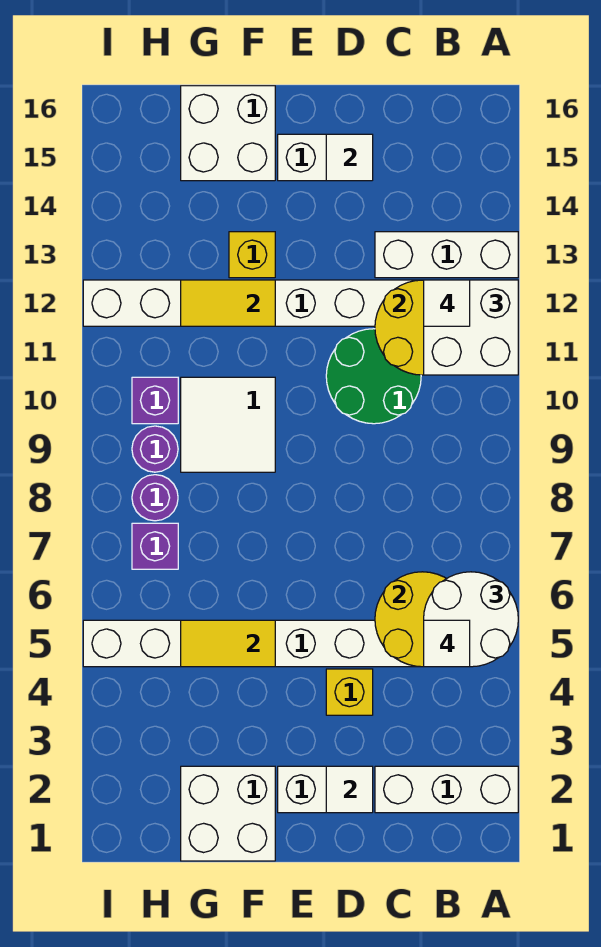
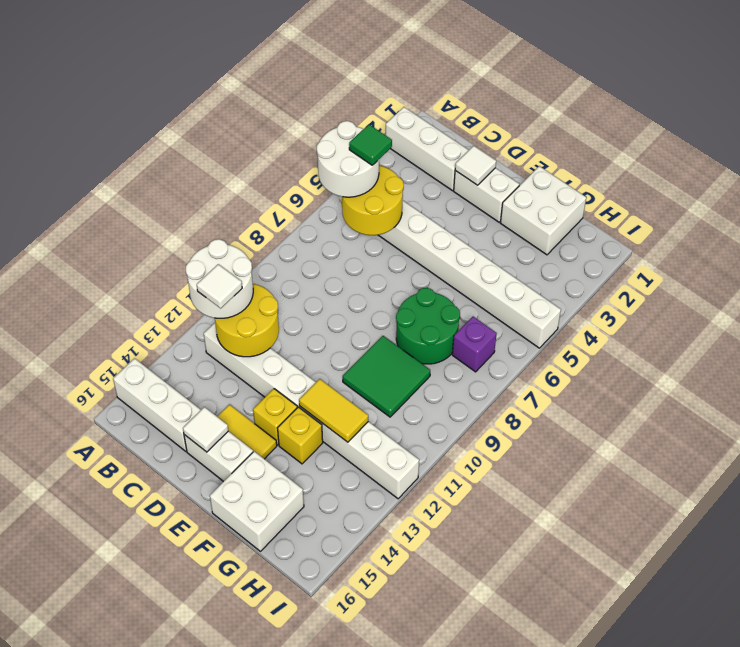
white brick A11:B12 level 3 -> white round brick A11:B12 level 3
white brick A13:C13 level 1 -> white brick A15:C15 level 1
white tile B5 level 4 -> green tile B5 level 4
green round brick C10:D11 level 1 -> green round brick F7:G8 level 1
yellow brick D4 level 1 -> yellow brick E13 level 1
yellow tile F5:G5 level 2 -> yellow tile D14:E14 level 1
white tile F9:G10 level 1 -> green tile F9:G10 level 1
purple round brick H8 level 1 -> none
purple round brick H9 level 1 -> none
purple brick H10 level 1 -> none

